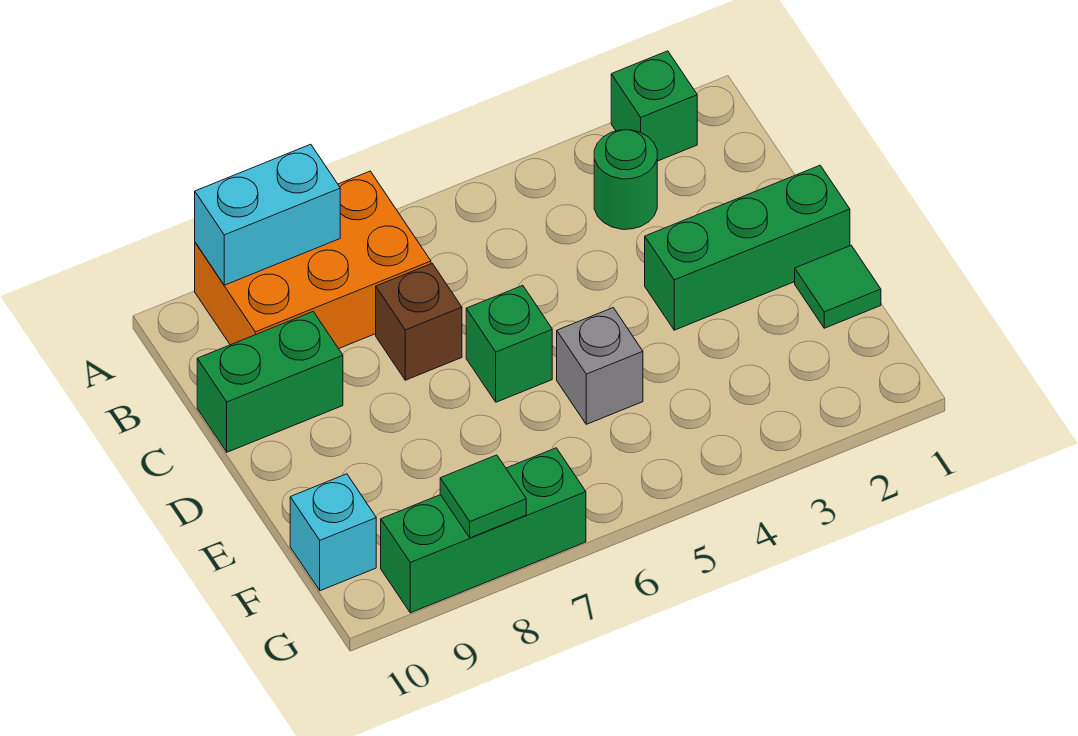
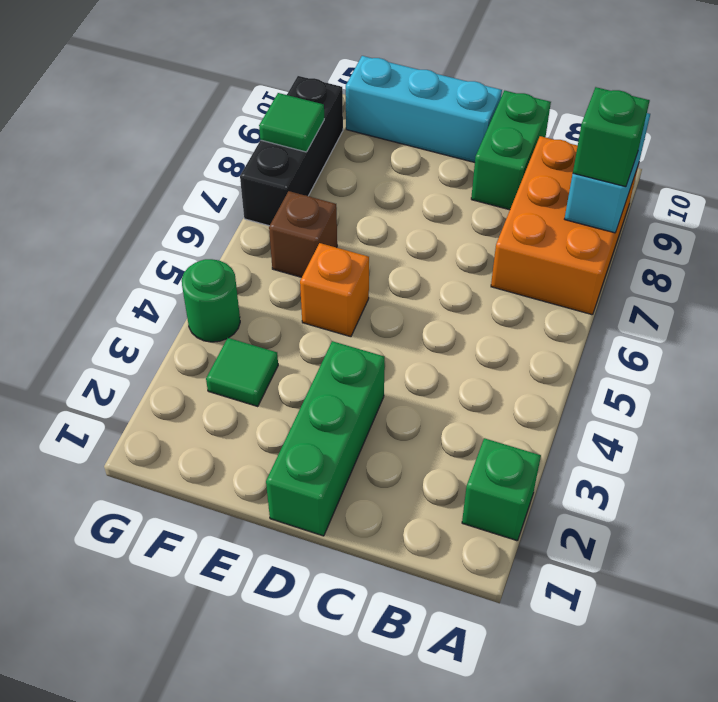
green round brick B3 level 1 -> green round brick G4 level 1
brown brick C7 level 1 -> brown brick F6 level 1
green brick D6 level 1 -> green brick A8 level 3
green tile E1 level 1 -> green tile F3 level 1
grey brick E5 level 1 -> orange brick E5 level 1
cyan brick F10 level 1 -> cyan brick D10:F10 level 1
green brick G7:G9 level 1 -> black brick G7:G9 level 1

